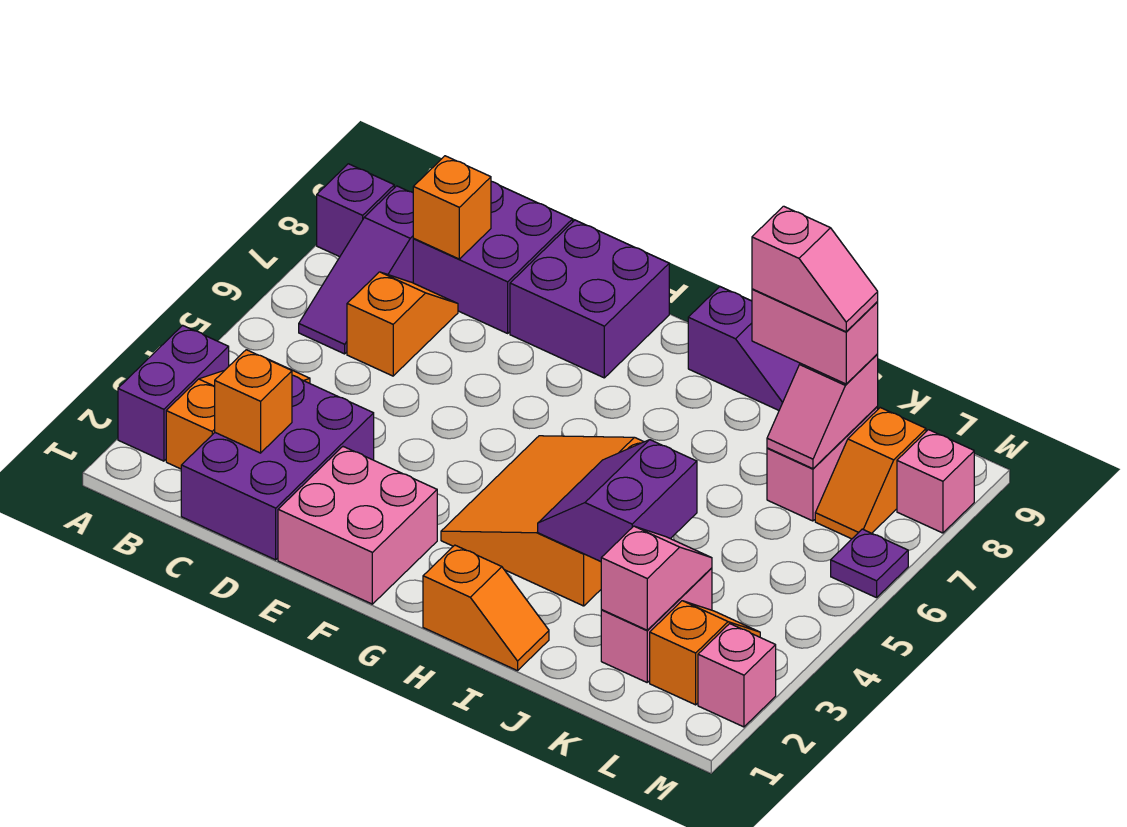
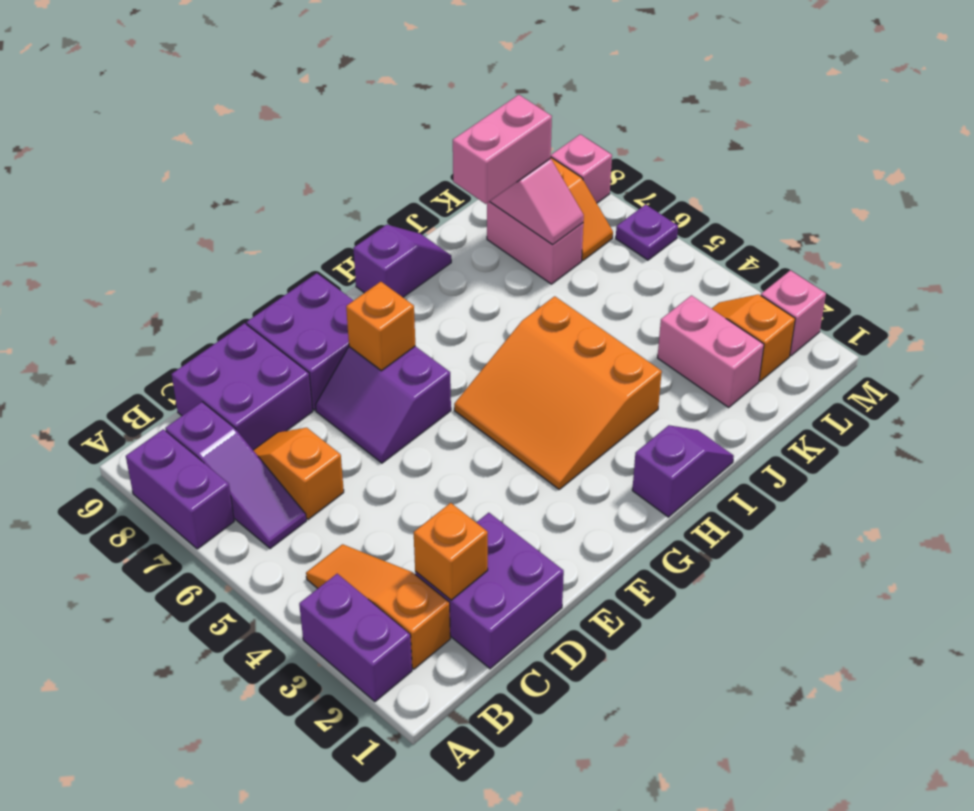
purple brick A8 level 1 -> purple brick A7:A8 level 1
purple brick C1:D3 level 1 -> purple brick C1:D2 level 1
orange brick C8 level 2 -> orange brick F7 level 2
pink brick E1:F2 level 1 -> none
orange slope H1:I1 level 1 top H -> purple slope H1:I1 level 1 top H
purple slope I3:J4 level 2 top J -> purple slope E6:F7 level 1 top F
pink slope J8:K8 level 4 top J -> none
pink slope K2:K3 level 2 top 2 -> none

